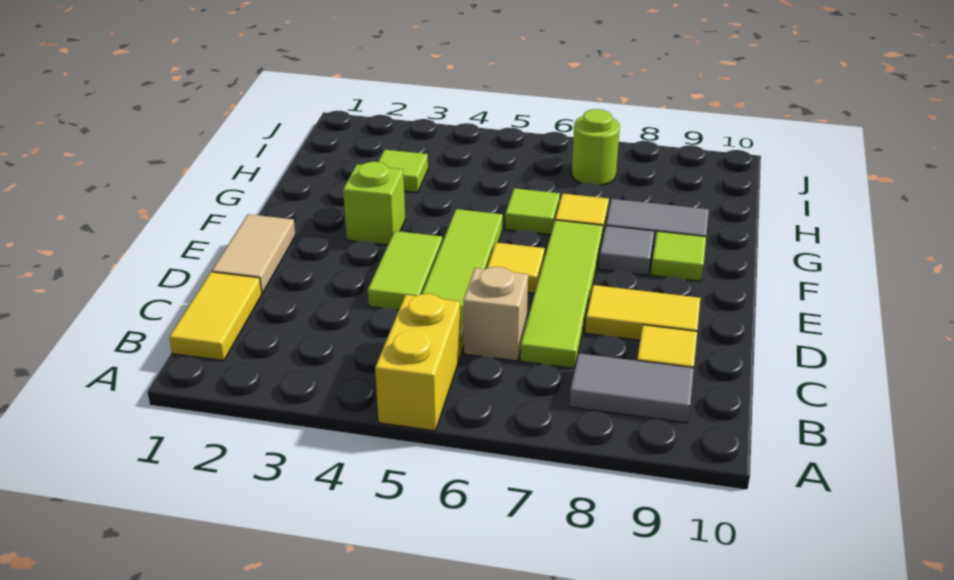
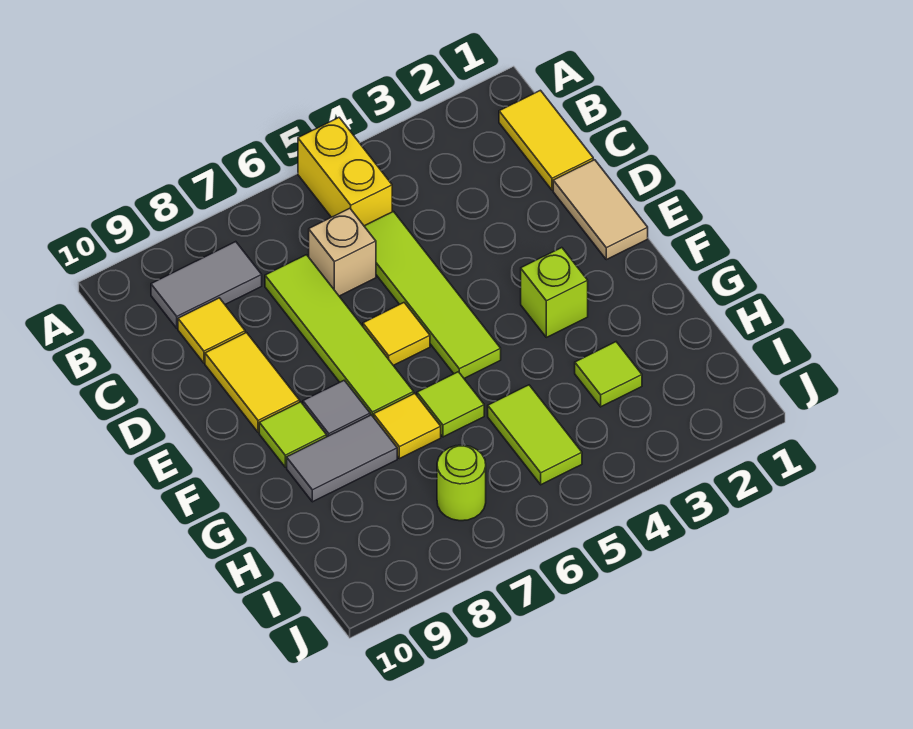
lime tile D4:E4 level 1 -> lime tile H5:I5 level 1
yellow tile D8:D9 level 1 -> yellow tile D9:E9 level 1

